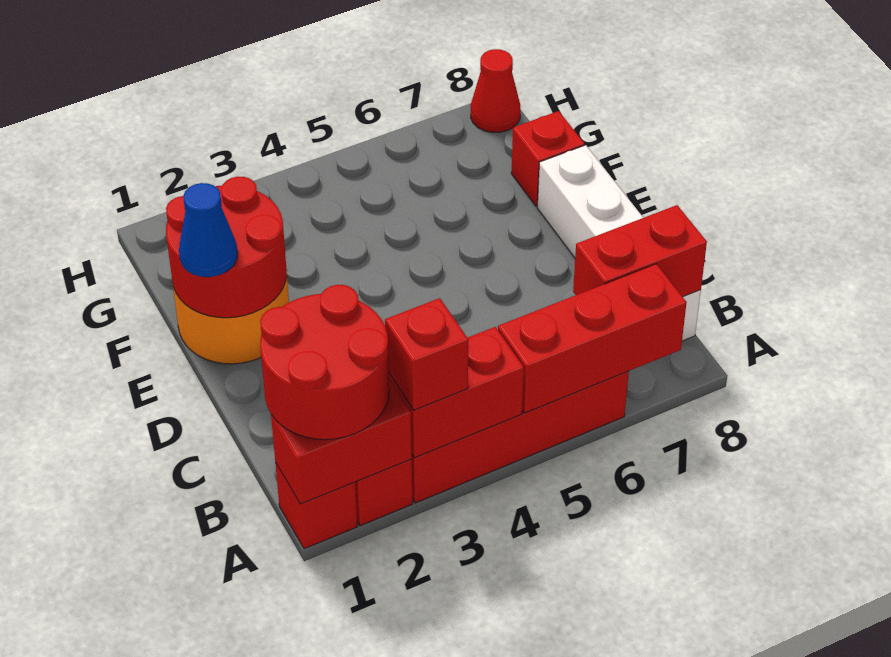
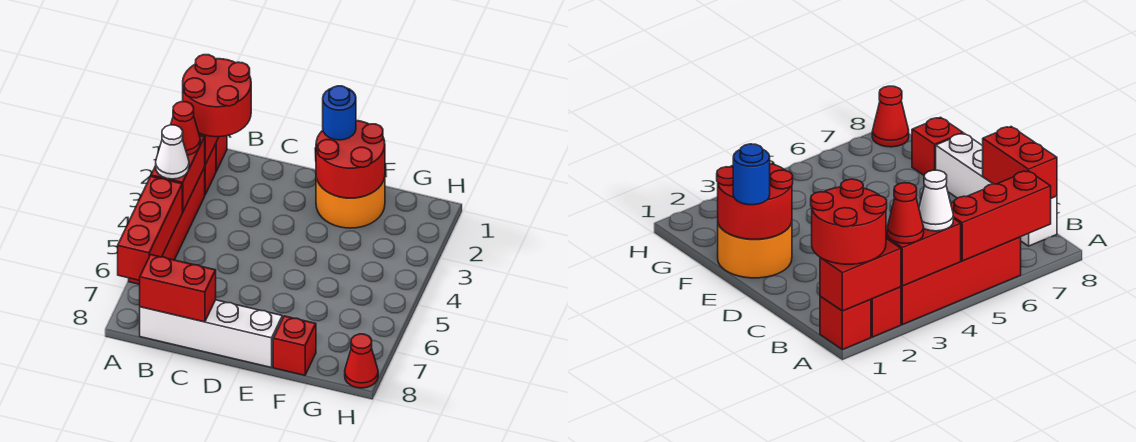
red brick A3 level 3 -> red cone A3 level 3
none -> white cone A4 level 3
red brick B7:B8 level 2 -> red brick B8:C8 level 2
blue cone E1 level 3 -> blue round brick E1 level 3

